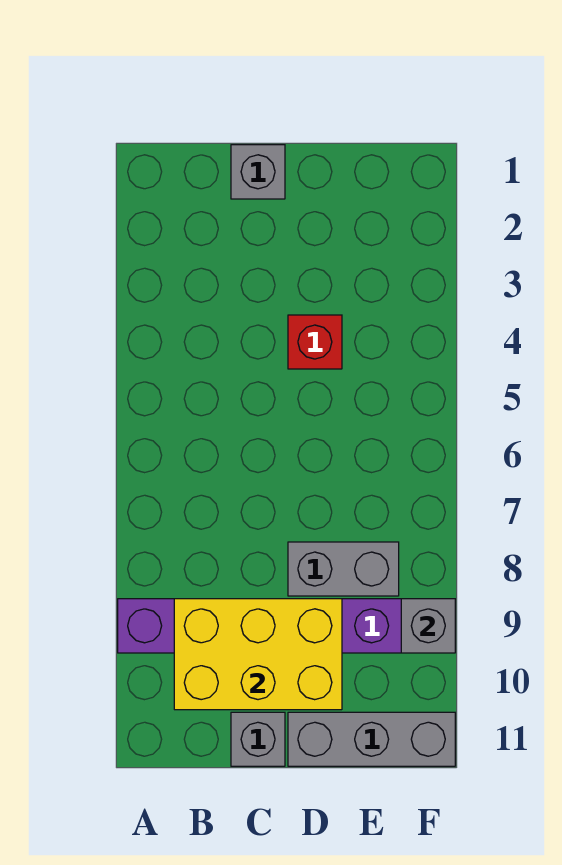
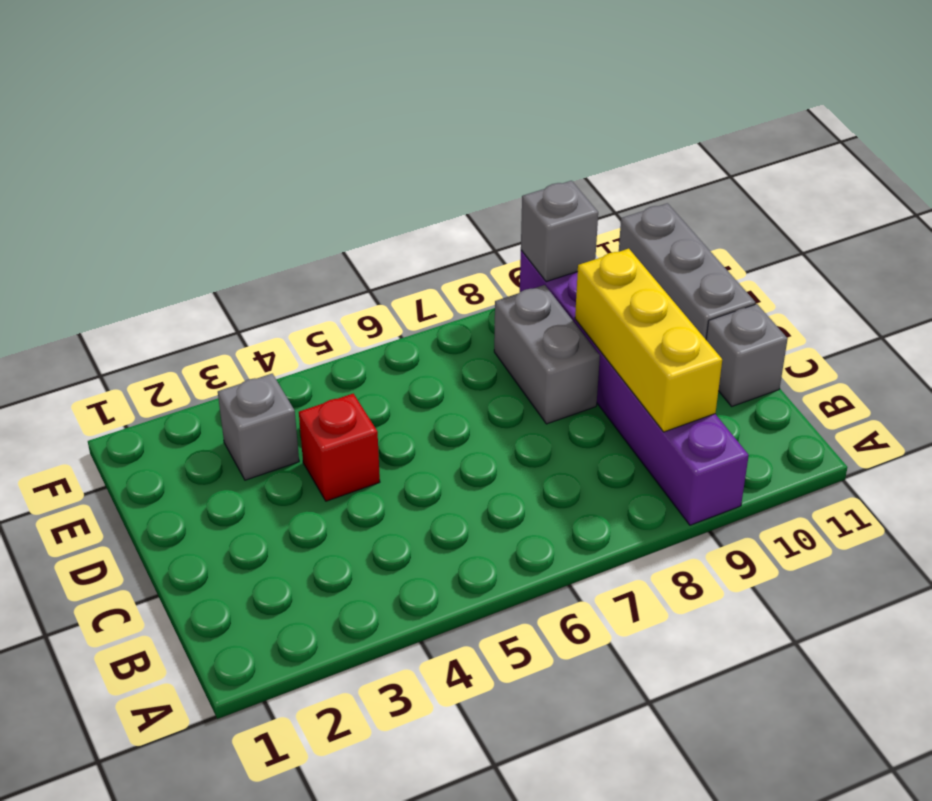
yellow brick B9:D10 level 2 -> yellow brick B9:D9 level 2
grey brick C1 level 1 -> grey brick E3 level 1

